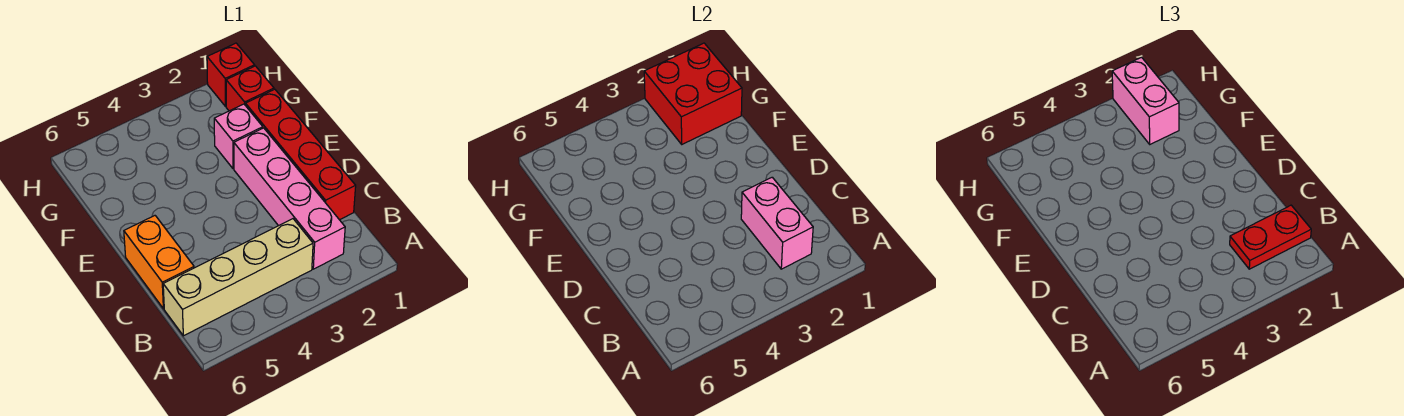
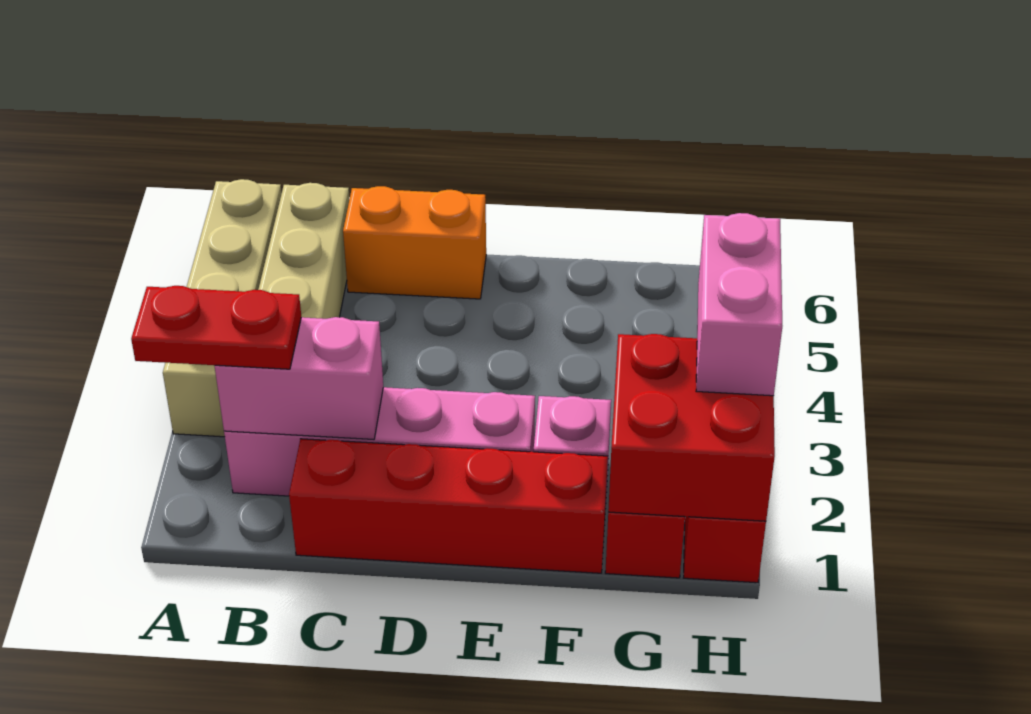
none -> tan brick A3:A6 level 1
red plate B1:B2 level 3 -> red plate A2:B2 level 3
pink brick G2:H2 level 3 -> pink brick H2:H3 level 3

